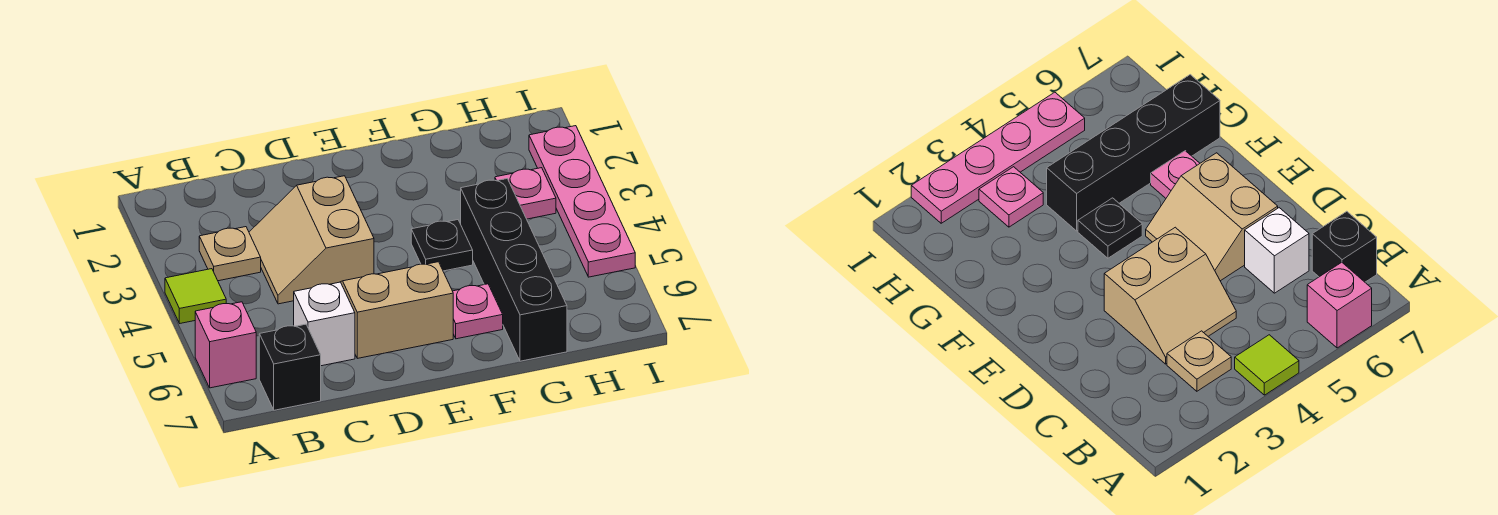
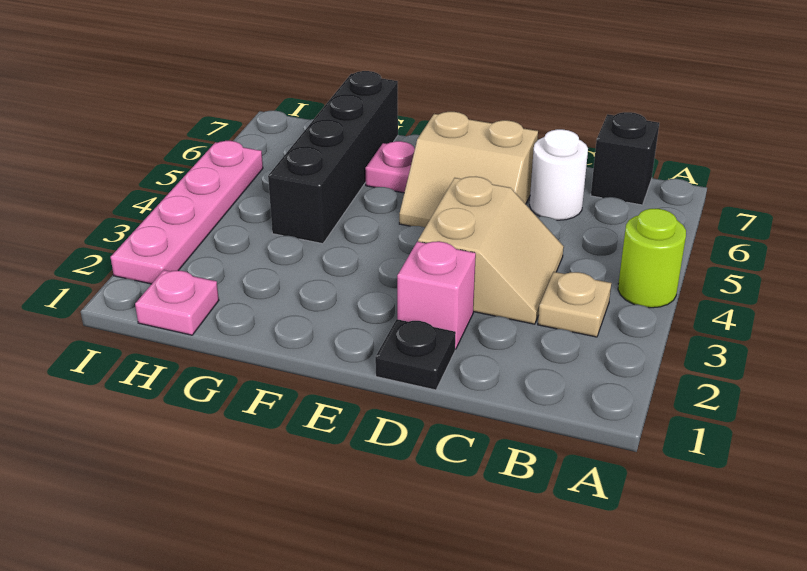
lime tile A4 level 1 -> lime round brick A4 level 1
pink brick A6 level 1 -> pink brick D2 level 1
white brick C6 level 1 -> white round brick C6 level 1
black plate F4 level 1 -> black plate D1 level 1
pink plate H3 level 1 -> pink plate H1 level 1

